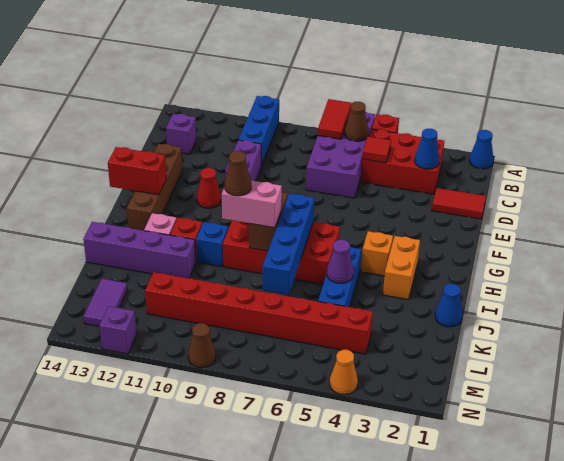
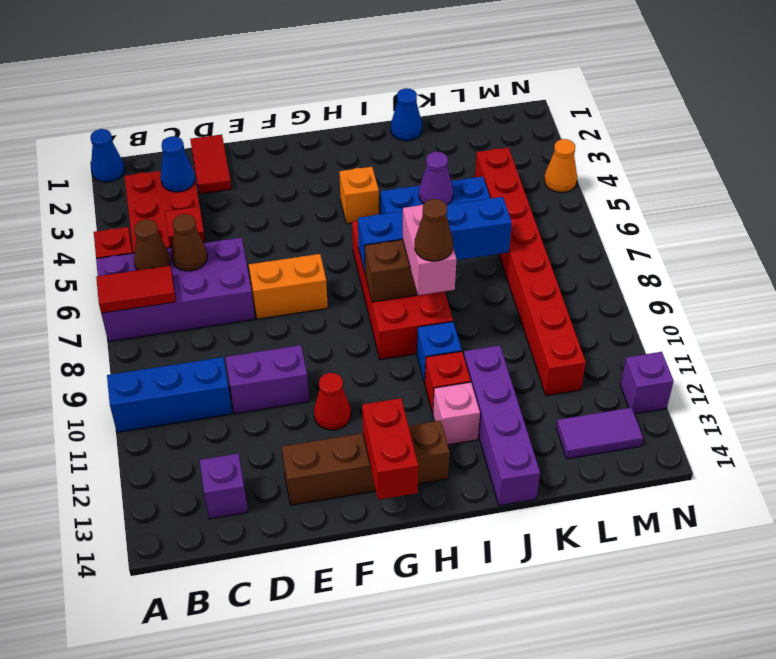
orange brick H3:I3 level 1 -> orange brick E7:F7 level 1
brown cone N9 level 1 -> brown cone C6 level 2

